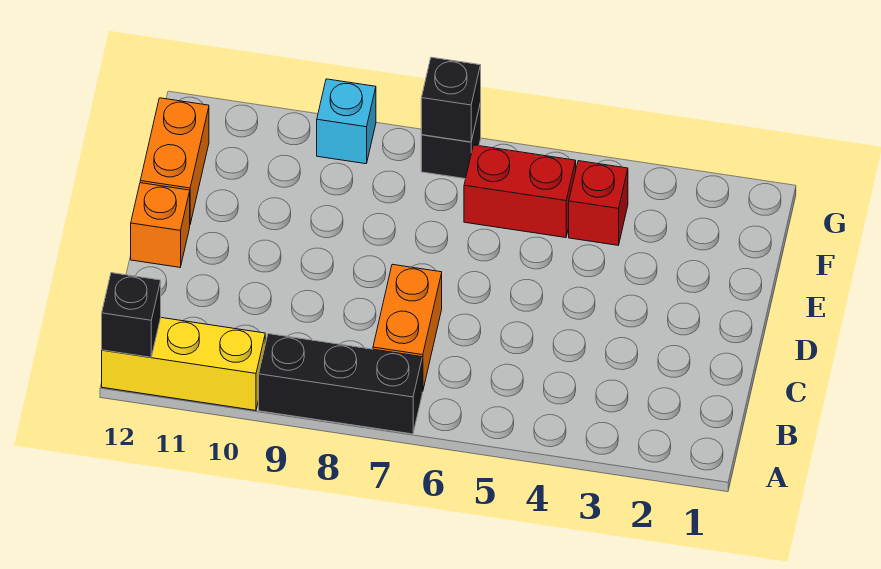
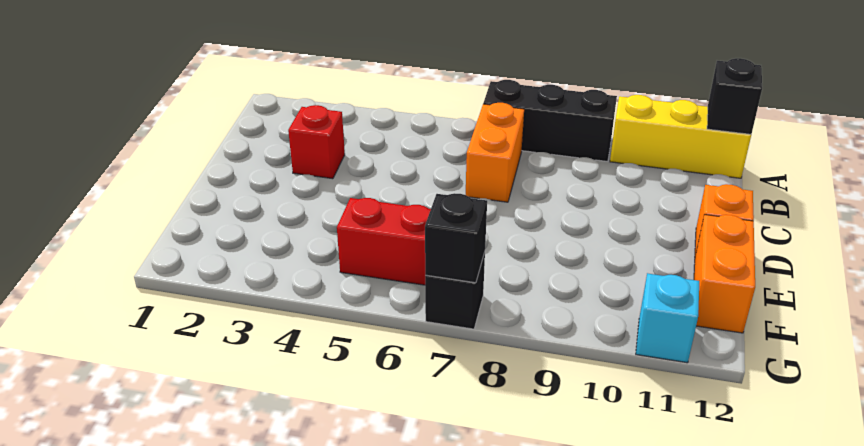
red brick F4 level 1 -> red brick C3 level 1
cyan brick G9 level 1 -> cyan brick G11 level 1

